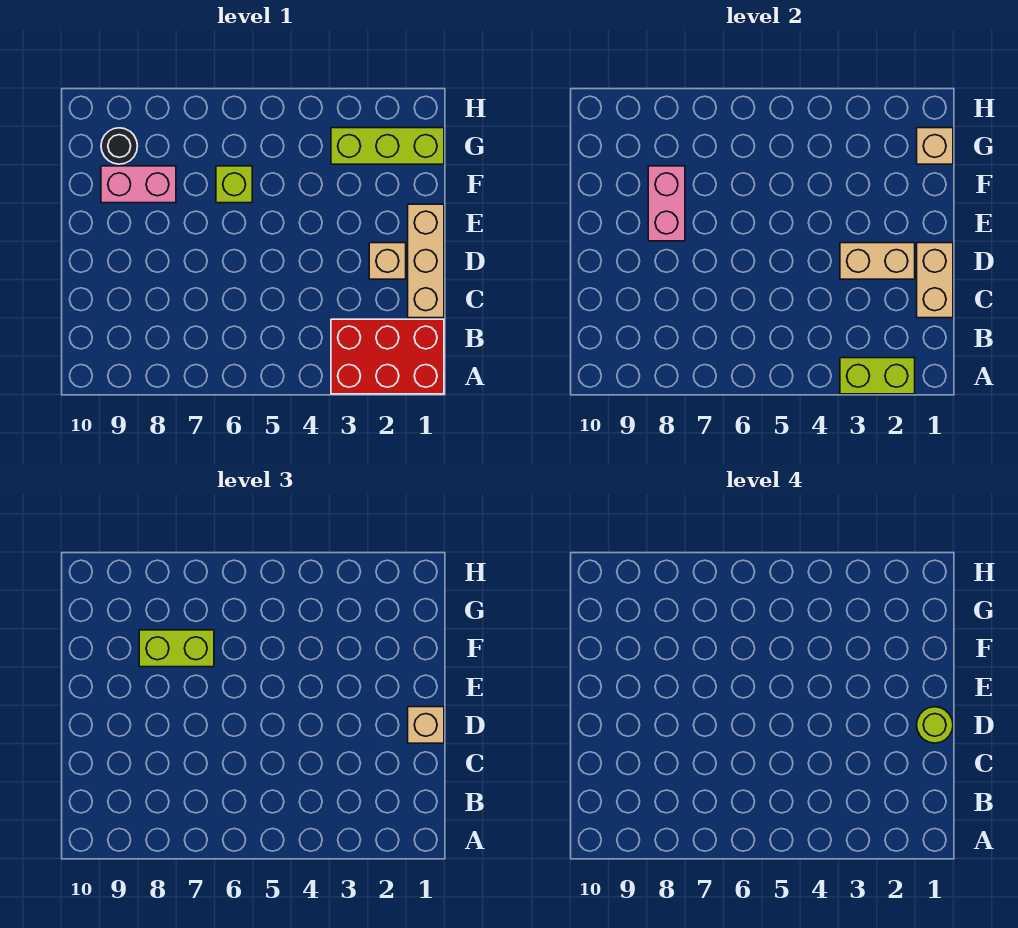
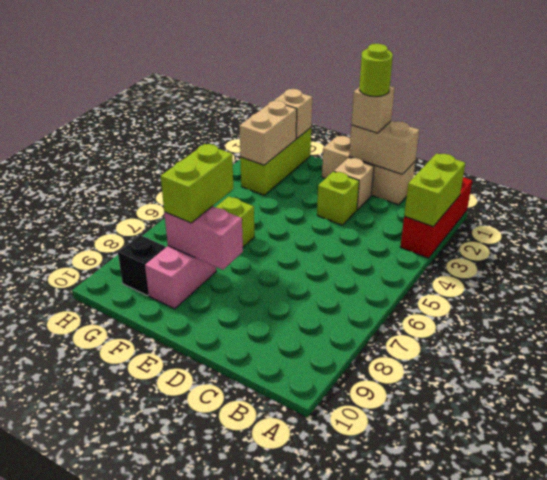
red brick A1:B3 level 1 -> red brick A1:A3 level 1
tan brick D2:D3 level 2 -> tan brick G2:G3 level 2
none -> lime brick D3 level 1
black round brick G9 level 1 -> black brick G9 level 1

